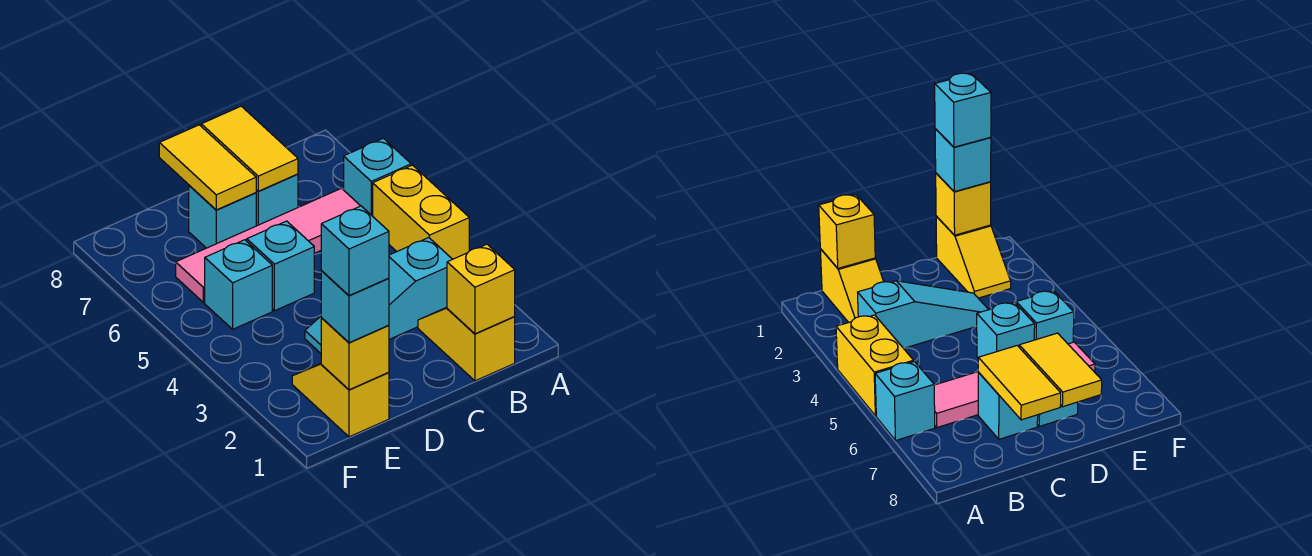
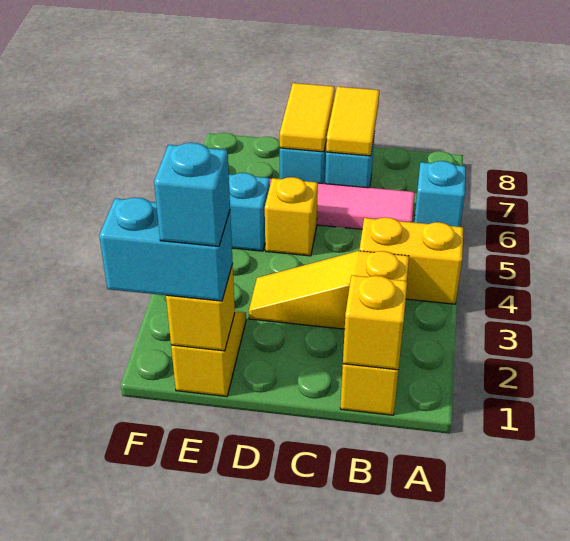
yellow brick A4:A5 level 1 -> yellow brick A4:B4 level 1
cyan slope B3:D3 level 1 top B -> yellow slope B3:D3 level 1 top B
cyan brick D5 level 1 -> yellow brick D5 level 1
cyan brick E1 level 3 -> cyan brick E1:F1 level 3

